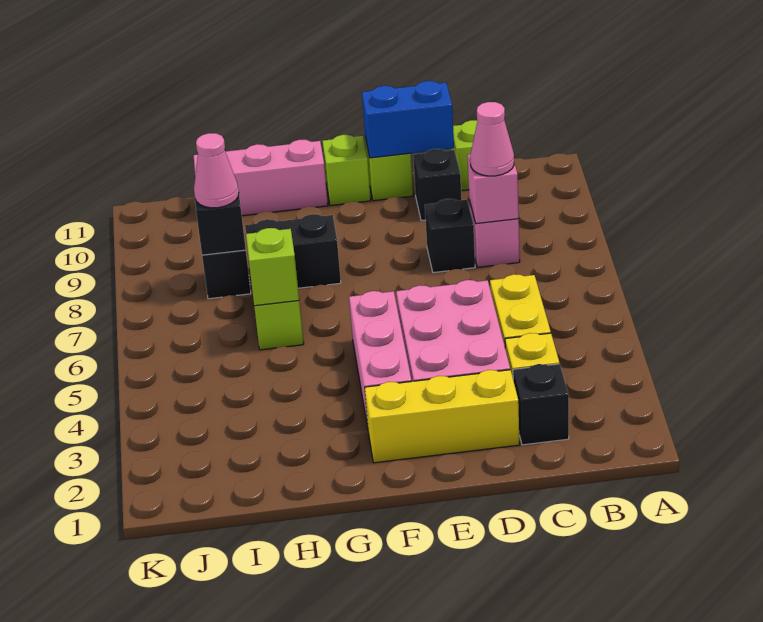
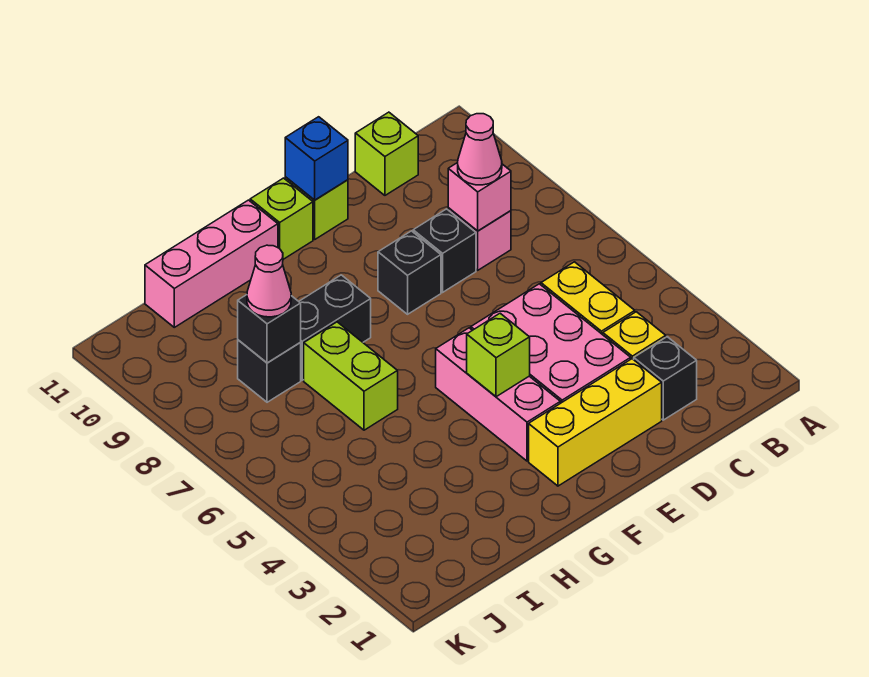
black brick D10 level 1 -> black brick E8 level 1
blue brick D11:E11 level 2 -> blue brick E11 level 2
lime brick H6 level 2 -> lime brick F4 level 2

